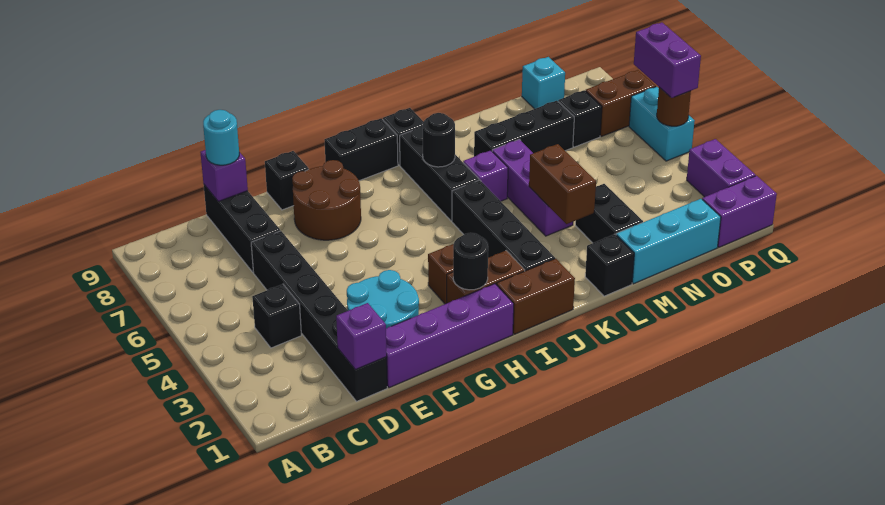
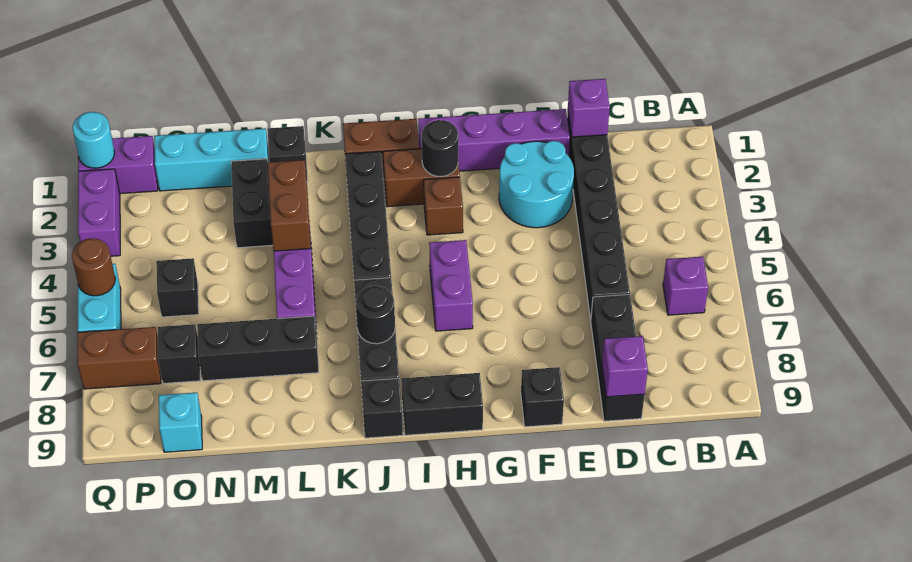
black brick C4 level 1 -> black brick O5 level 1
cyan round brick D9 level 3 -> cyan round brick Q1 level 2
brown round brick F7:G8 level 1 -> none
purple brick K6 level 1 -> purple brick B6 level 1
purple brick Q5:Q6 level 3 -> purple brick H5:H6 level 1

